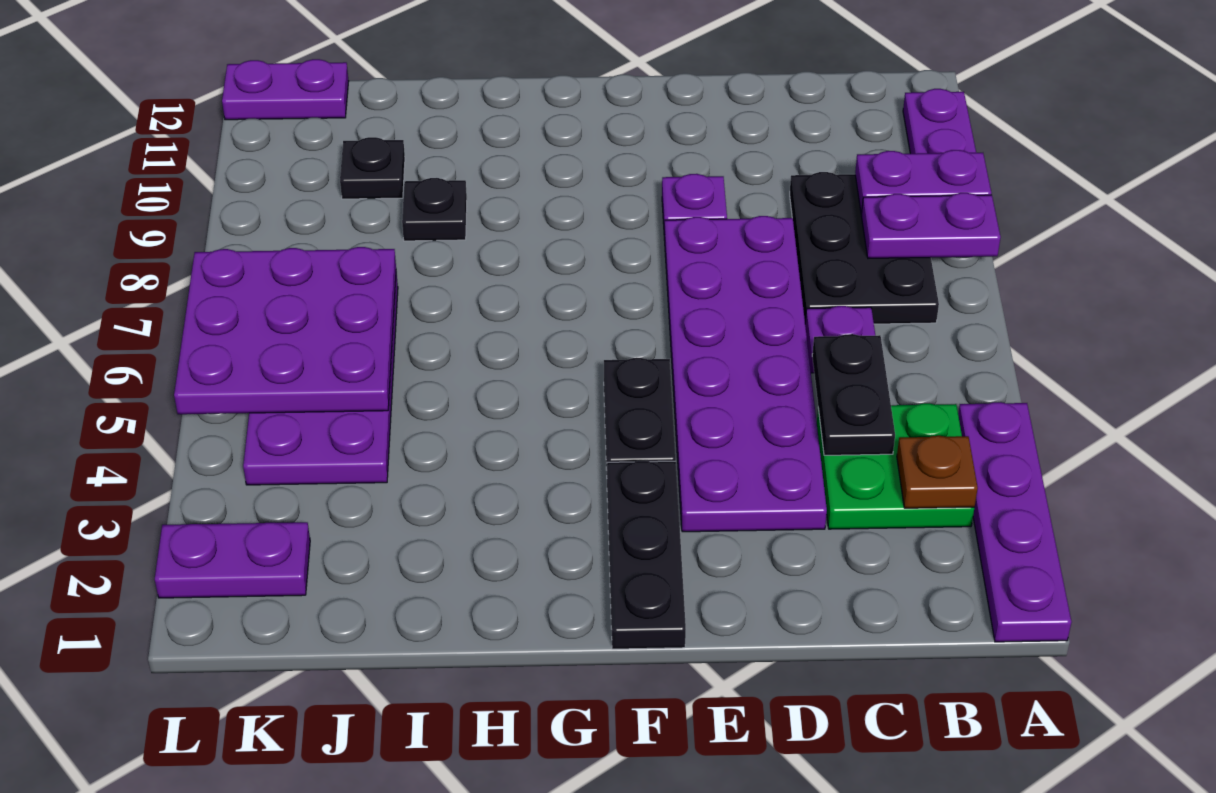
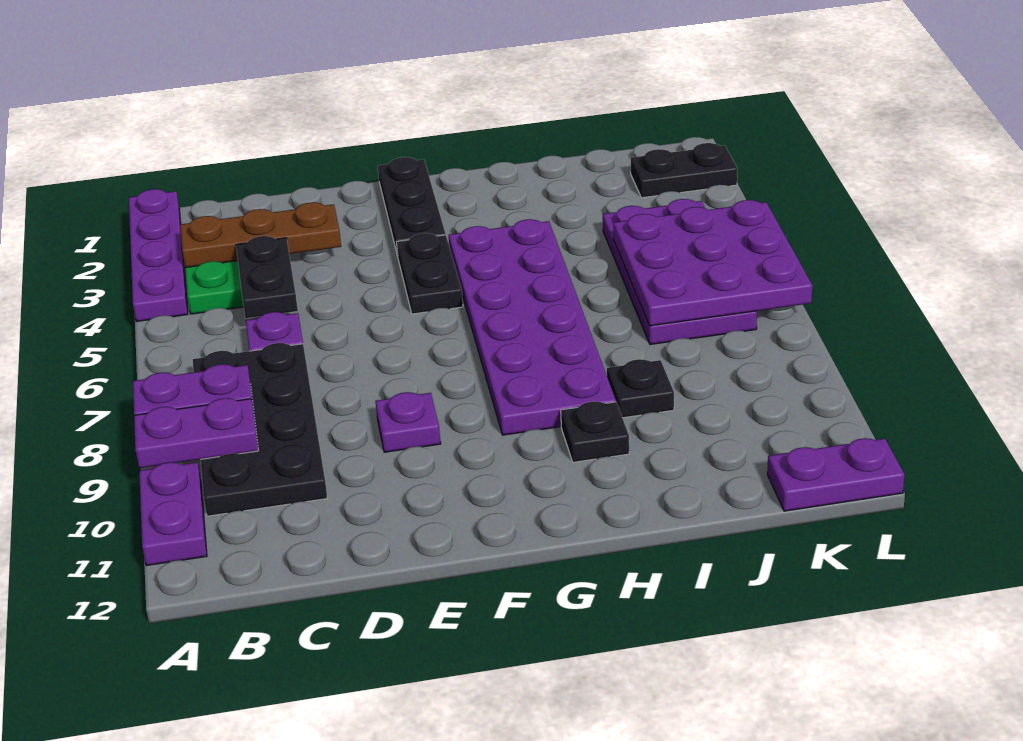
brown plate B3 level 2 -> brown plate B3:D3 level 2
black plate B7:C9 level 1 -> black plate B7:C10 level 1
purple plate D3:E8 level 1 -> purple plate G4:H9 level 1
black plate J10 level 1 -> black plate H10 level 1
purple plate K2:L2 level 1 -> black plate K2:L2 level 1

